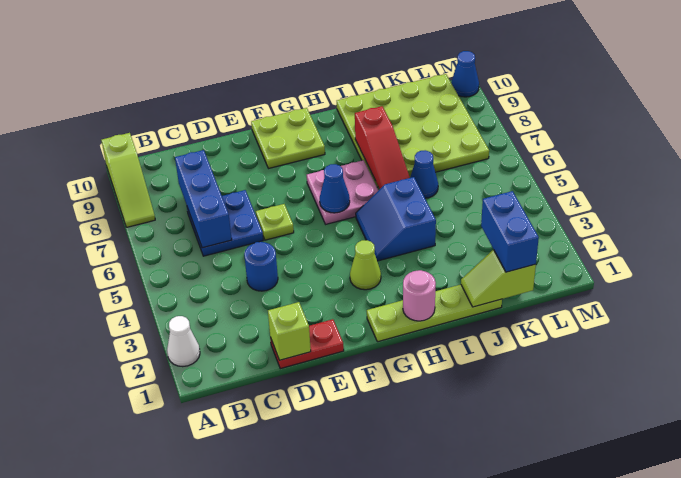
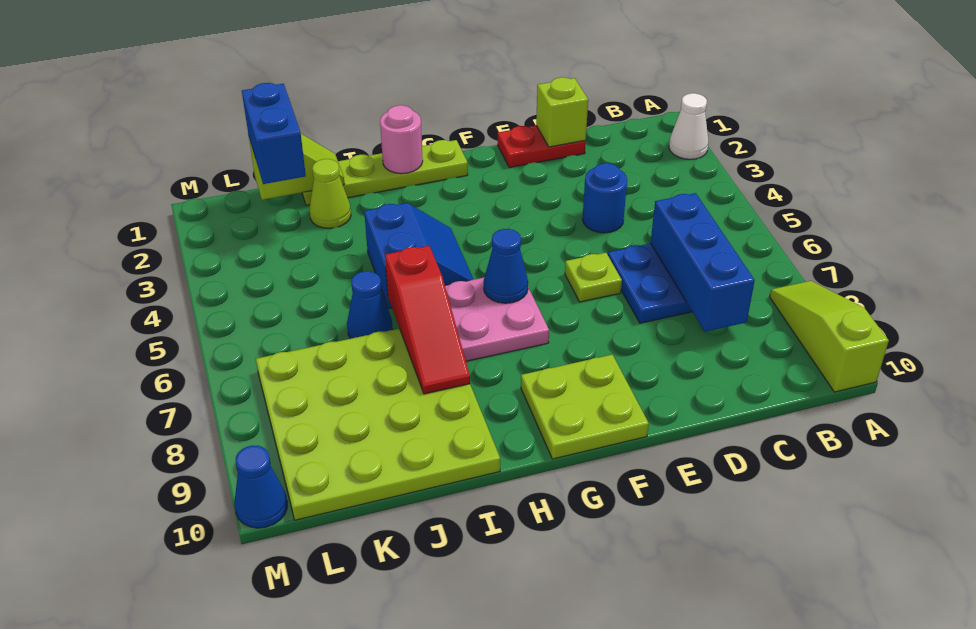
lime cone G3 level 1 -> lime cone J2 level 1
red slope I6:I8 level 2 top 8 -> red slope I6:I8 level 2 top 6

